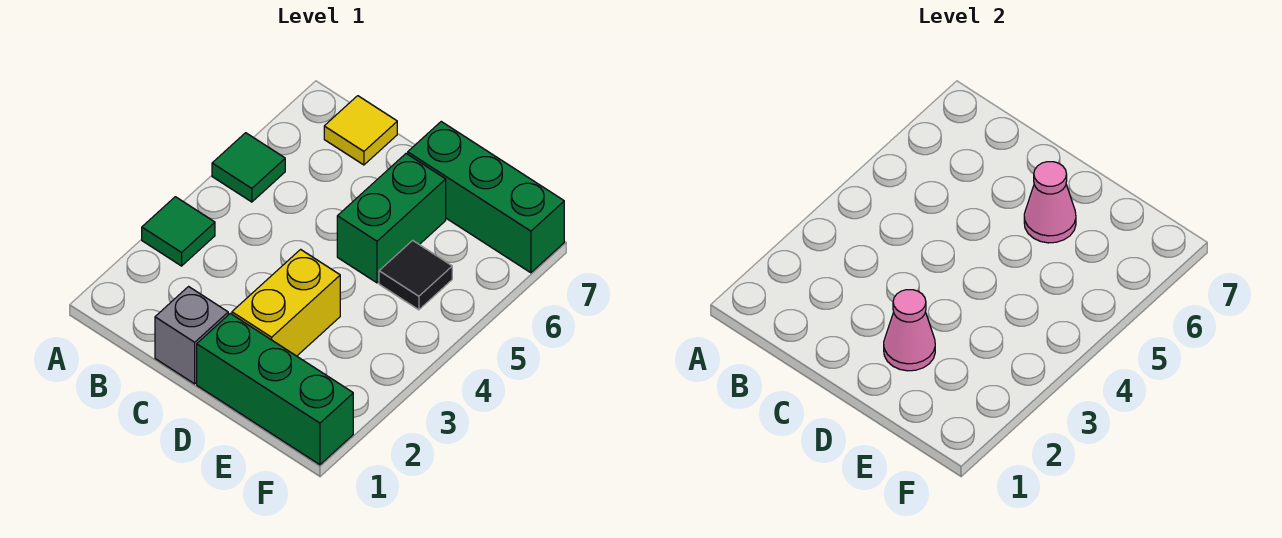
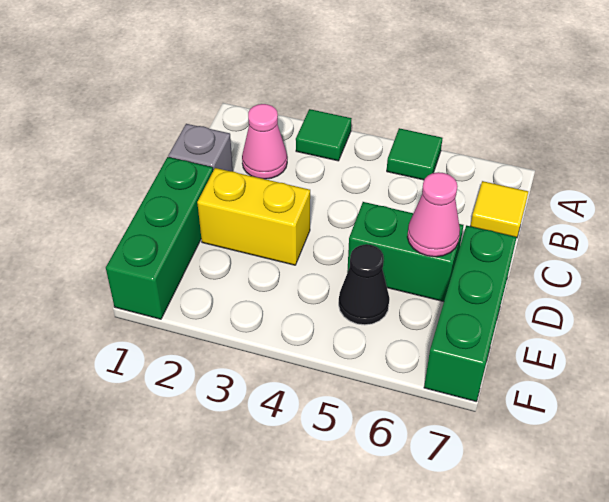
pink cone D2 level 2 -> pink cone B2 level 1
black tile E5 level 1 -> black cone E5 level 1

